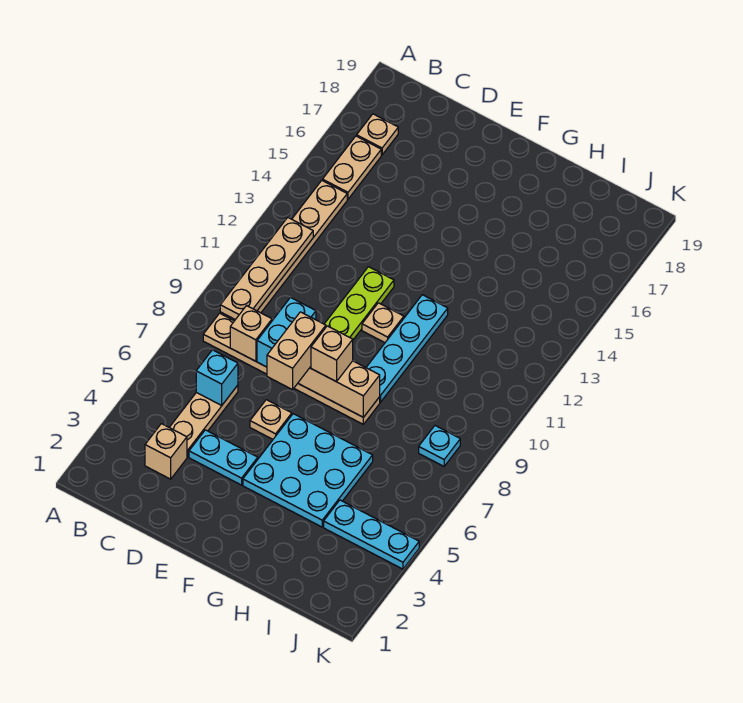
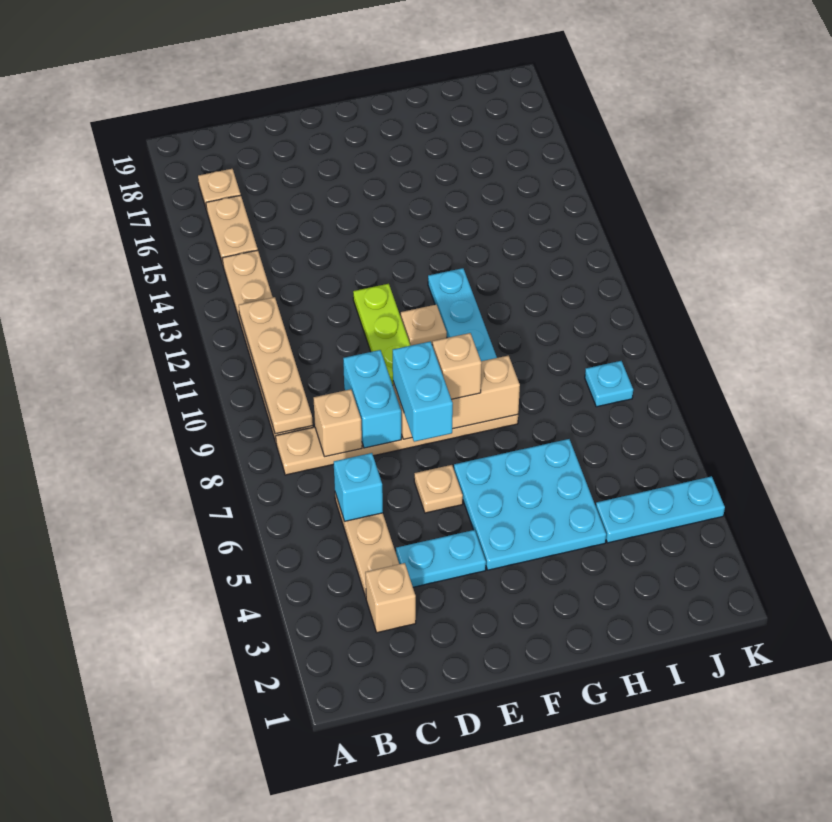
tan brick E7:E8 level 3 -> cyan brick E7:E8 level 3

